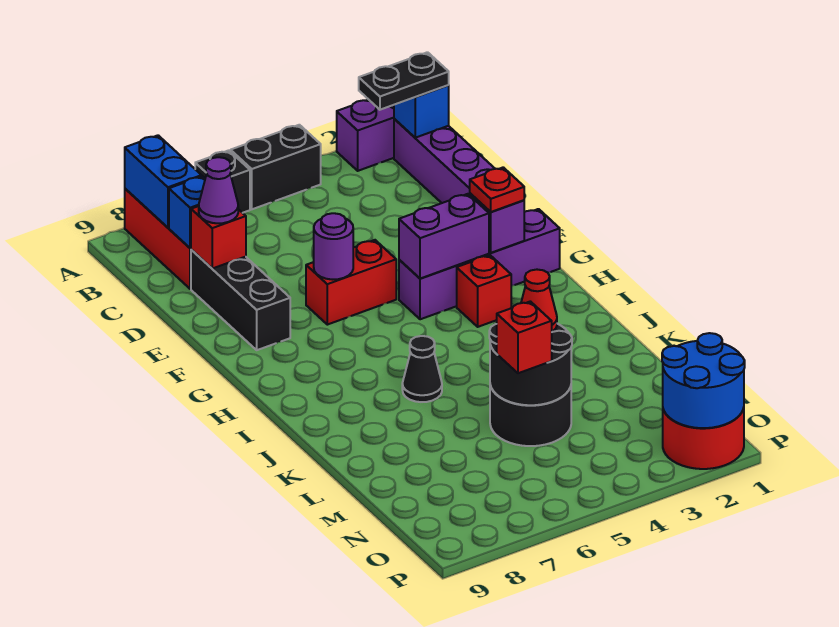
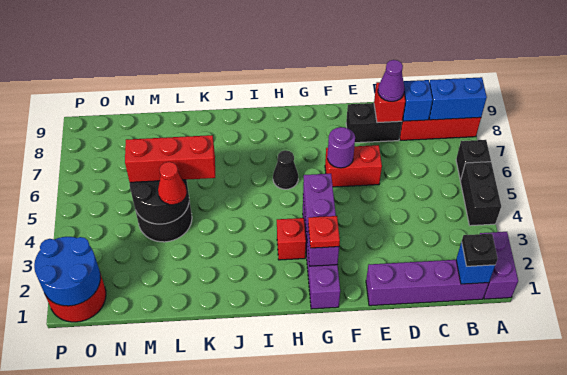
black plate B1:B2 level 3 -> black plate B1 level 3
black brick D8:F8 level 1 -> black brick D8:E8 level 1
red brick F5:F6 level 1 -> red brick E6:F6 level 1
black cone J6 level 1 -> black cone H6 level 1
red brick M5 level 3 -> red brick K5:M5 level 3

